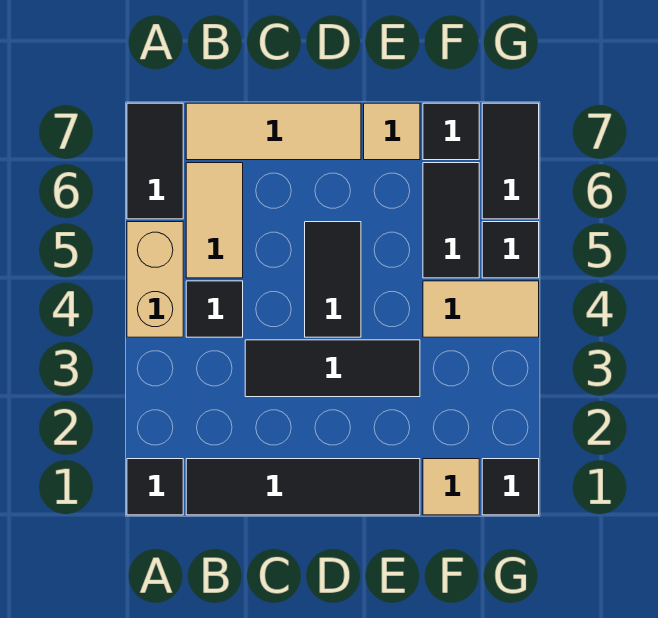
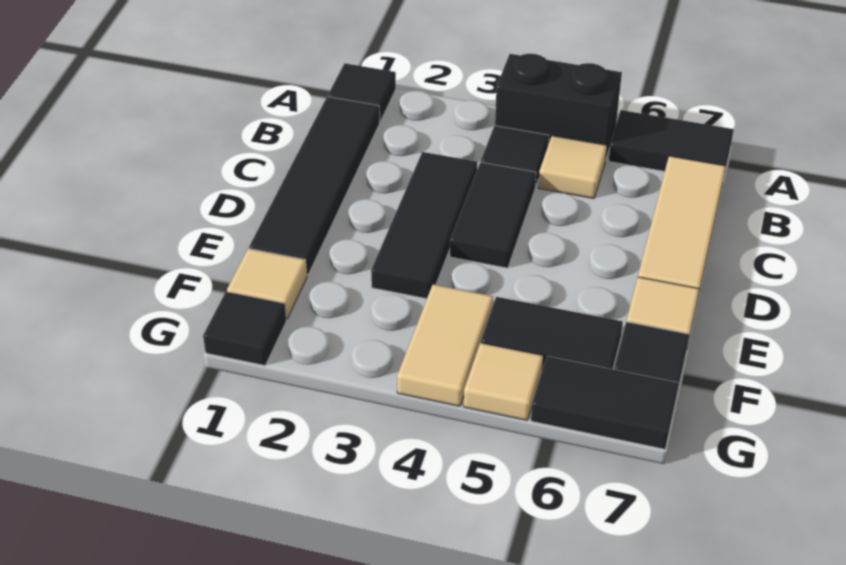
tan brick A4:A5 level 1 -> black brick A4:A5 level 1
tan tile B5:B6 level 1 -> tan tile B5 level 1
black tile D4:D5 level 1 -> black tile C4:D4 level 1
black tile G5 level 1 -> tan tile G5 level 1

